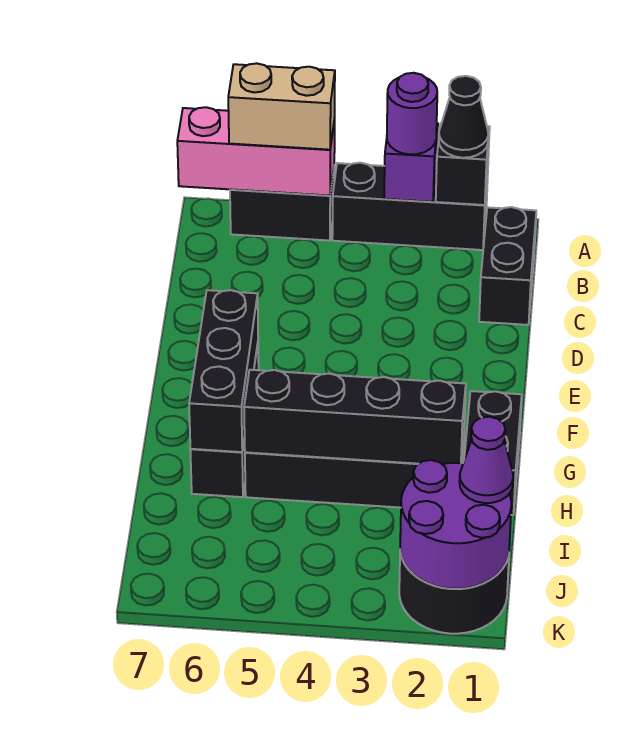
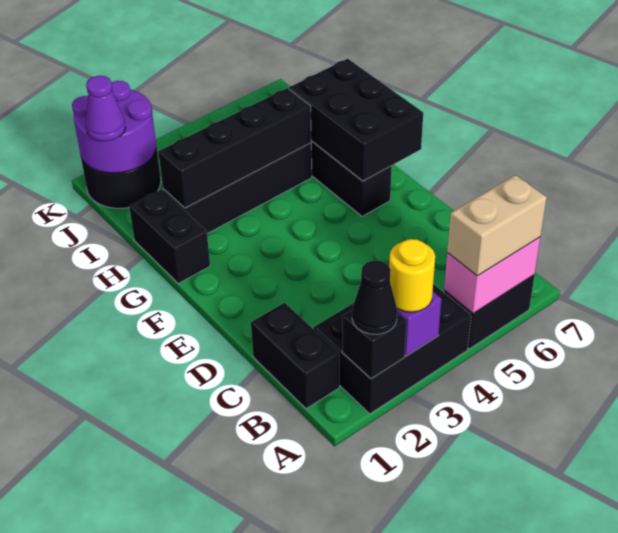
black brick A2:A4 level 1 -> black brick A2:B4 level 1
purple round brick A3 level 3 -> yellow round brick A3 level 3
pink brick A5:A7 level 2 -> pink brick A5:A6 level 2
black brick F6:H6 level 2 -> black brick F6:H7 level 2

